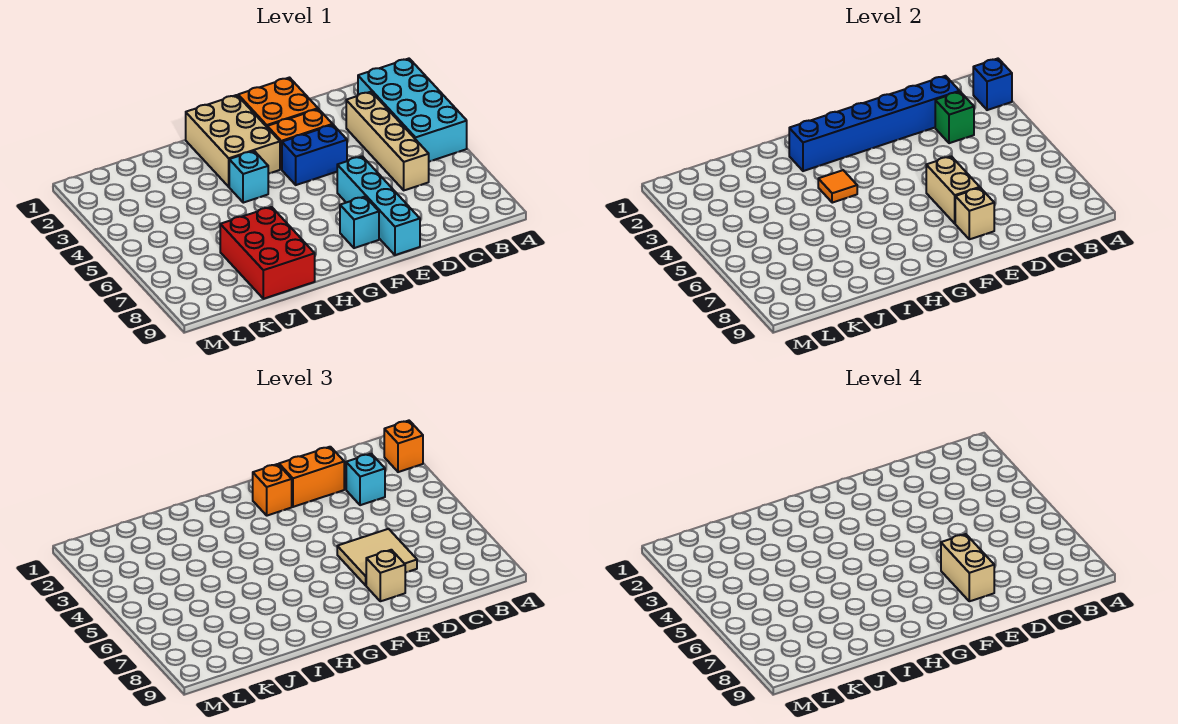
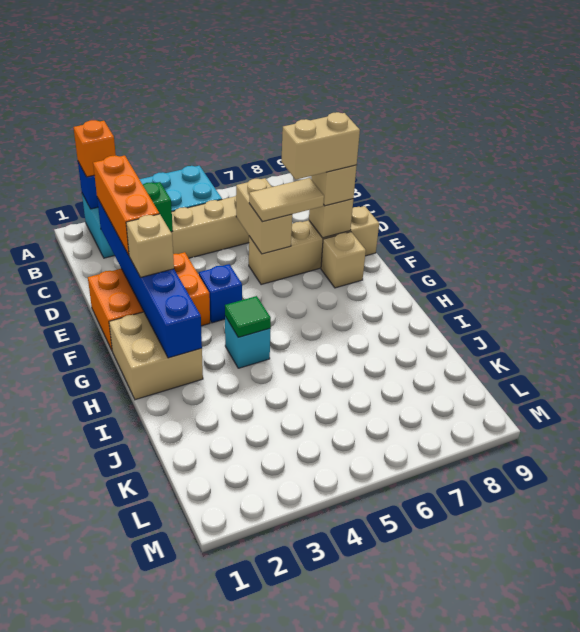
cyan brick C3 level 3 -> none
orange brick D2:E2 level 3 -> orange brick C2:E2 level 3
tan tile D6:E7 level 3 -> tan tile E6:E7 level 3
blue brick E4:F4 level 1 -> blue brick F4 level 1
cyan brick E6:E9 level 1 -> tan brick E6:E9 level 1
tan brick E6:E7 level 2 -> tan brick D6:E6 level 2
orange brick F2 level 3 -> tan brick F2 level 3
cyan brick F8 level 1 -> tan brick F8 level 1
tan brick G1:H3 level 1 -> tan brick G1:H2 level 1
orange tile H4 level 2 -> green tile H4 level 2
red brick I7:J9 level 1 -> none

